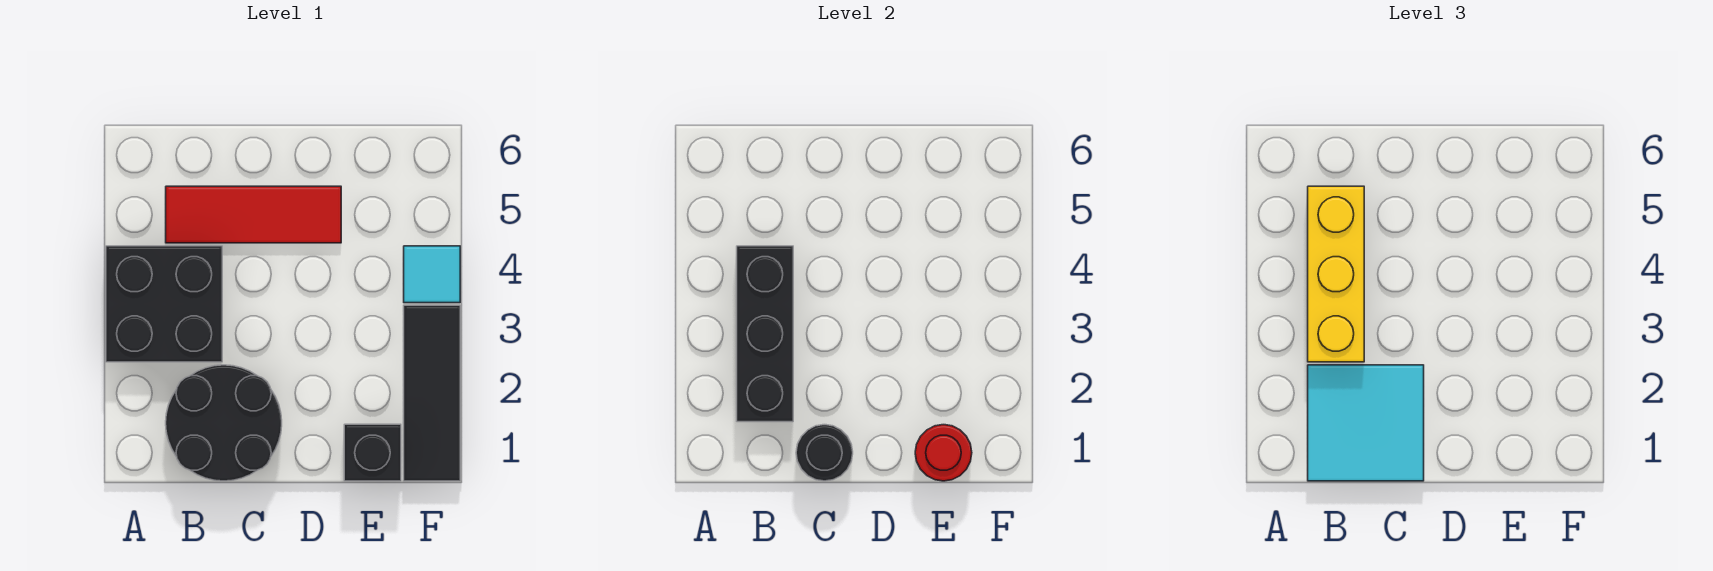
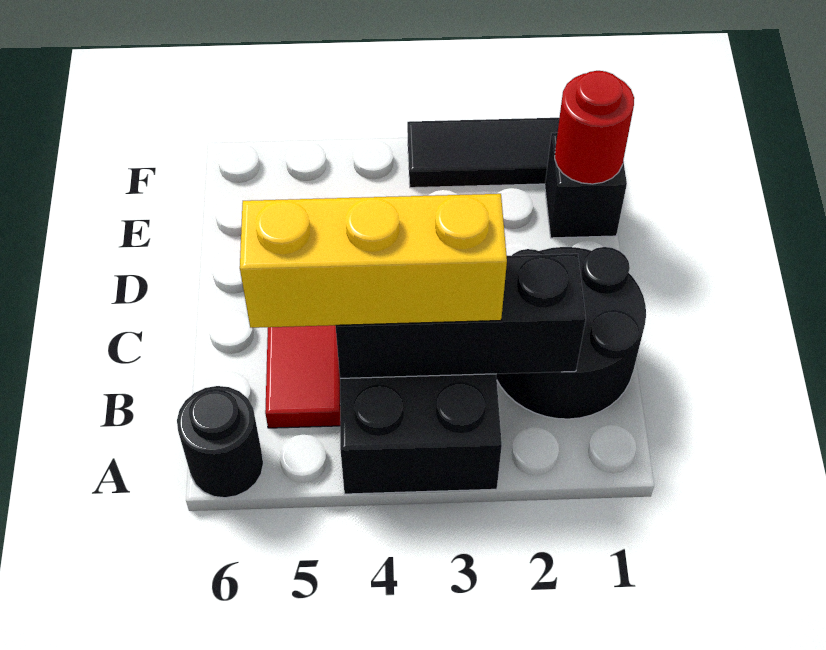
cyan tile B1:C2 level 3 -> none
black round brick C1 level 2 -> black round brick A6 level 1
cyan tile F4 level 1 -> none

